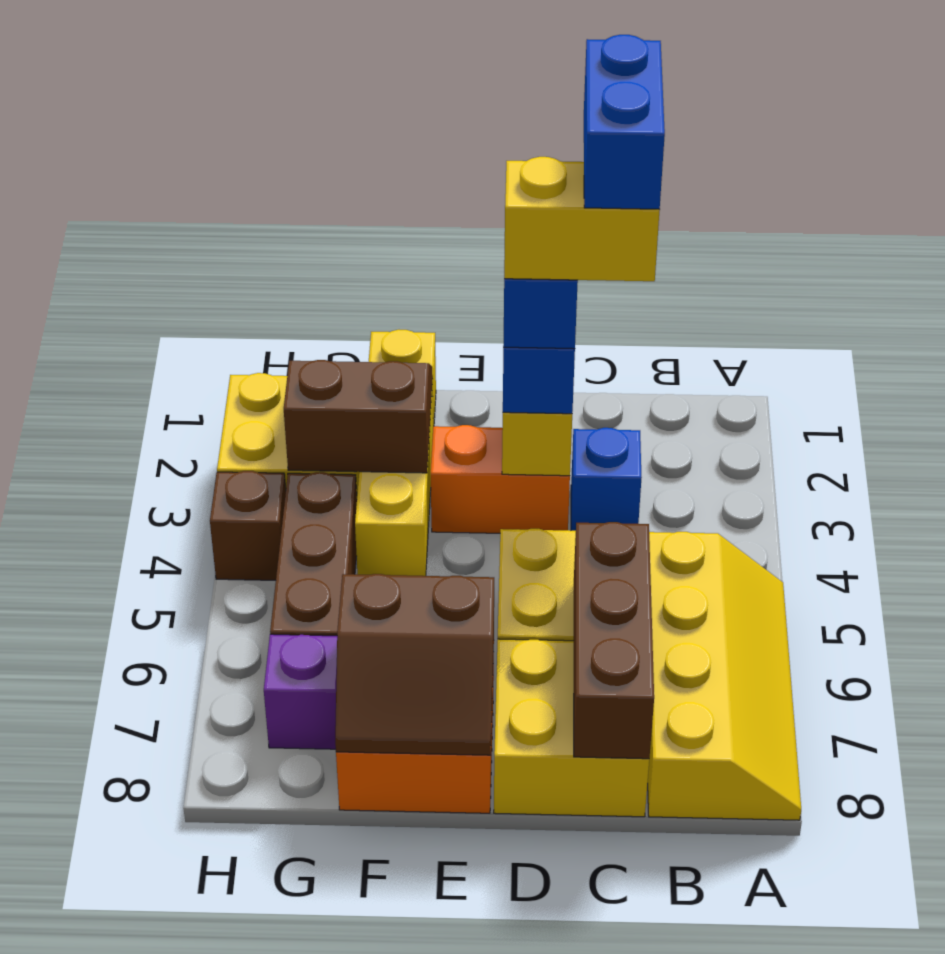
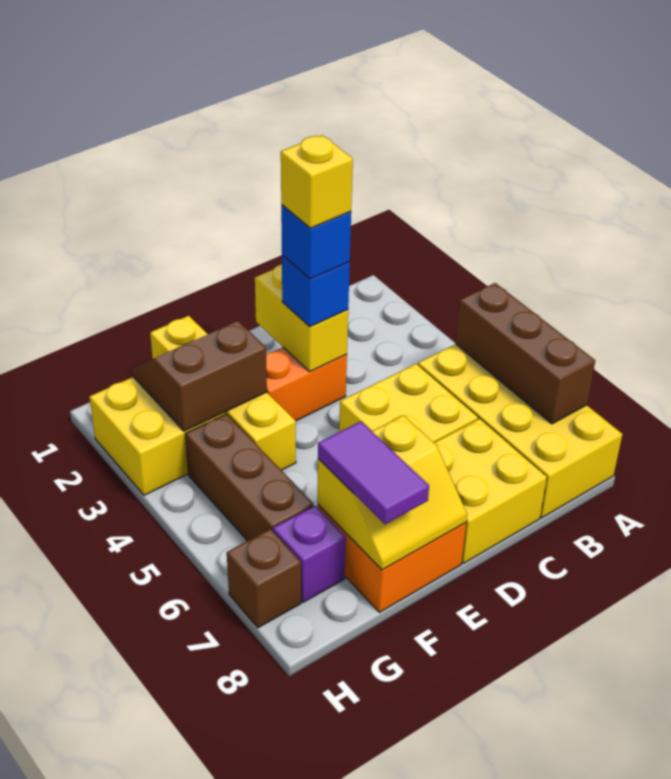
yellow slope A5:B8 level 1 top B -> yellow brick A5:B8 level 1
blue brick C2:C3 level 6 -> none
blue brick C3 level 1 -> none
yellow brick C3:D3 level 5 -> yellow brick D3 level 5
brown brick C6:C8 level 2 -> brown brick A5:A7 level 2
brown slope E7:F8 level 2 top 7 -> yellow slope E7:F8 level 2 top 7
none -> purple tile F7:F8 level 3
brown brick H4 level 1 -> brown brick H7 level 1

